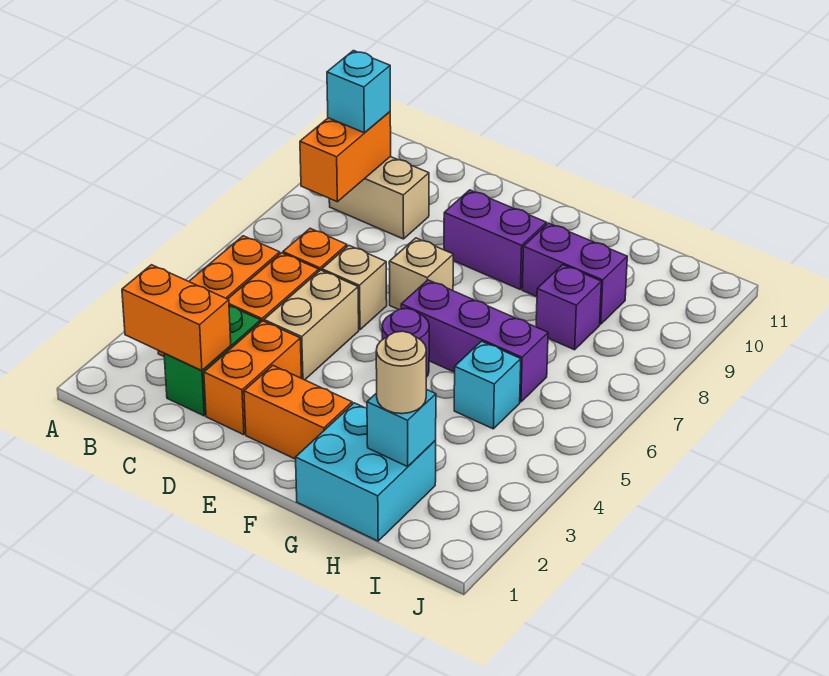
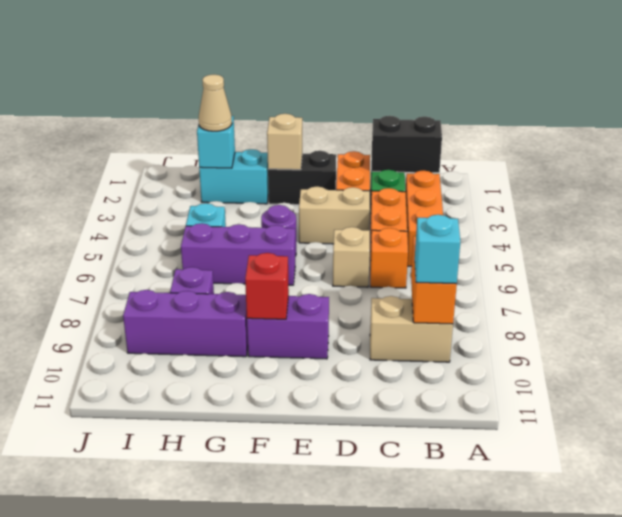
orange brick B2:C2 level 2 -> black brick B2:C2 level 2
tan brick D4:D5 level 1 -> tan brick D4:E4 level 1
orange brick E2:F2 level 1 -> black brick E2:F2 level 1
tan brick E7 level 1 -> tan brick F2 level 2
none -> red brick F9 level 2
cyan brick G1:H2 level 1 -> cyan brick G2:H2 level 1
purple brick G9:H9 level 1 -> purple brick G9:I9 level 1
tan round brick H2 level 3 -> tan cone H2 level 3

